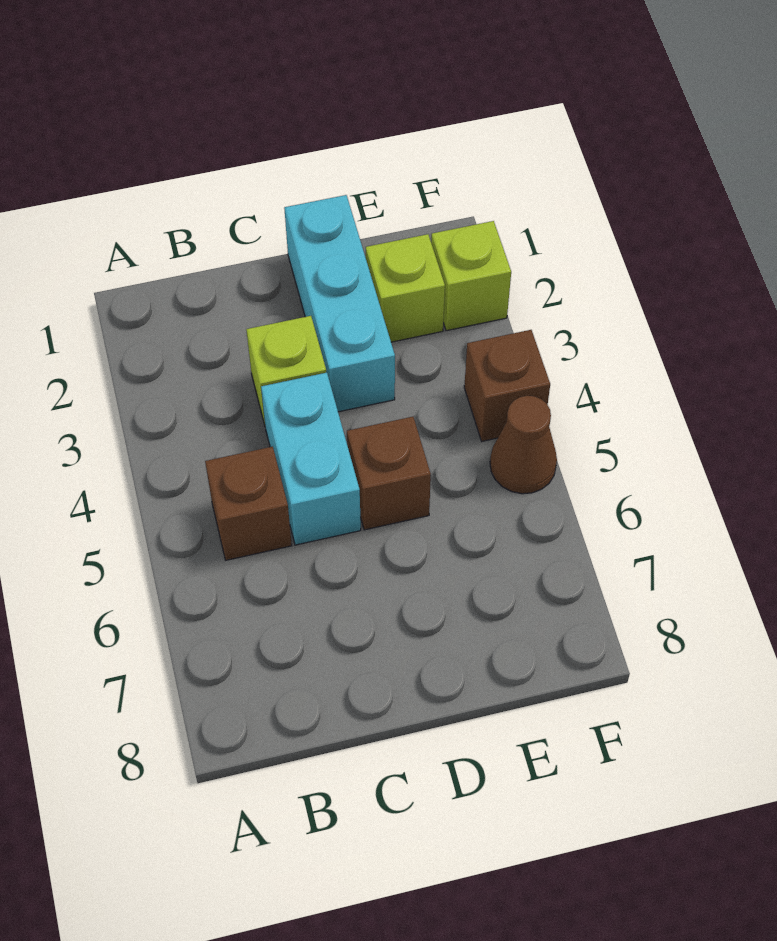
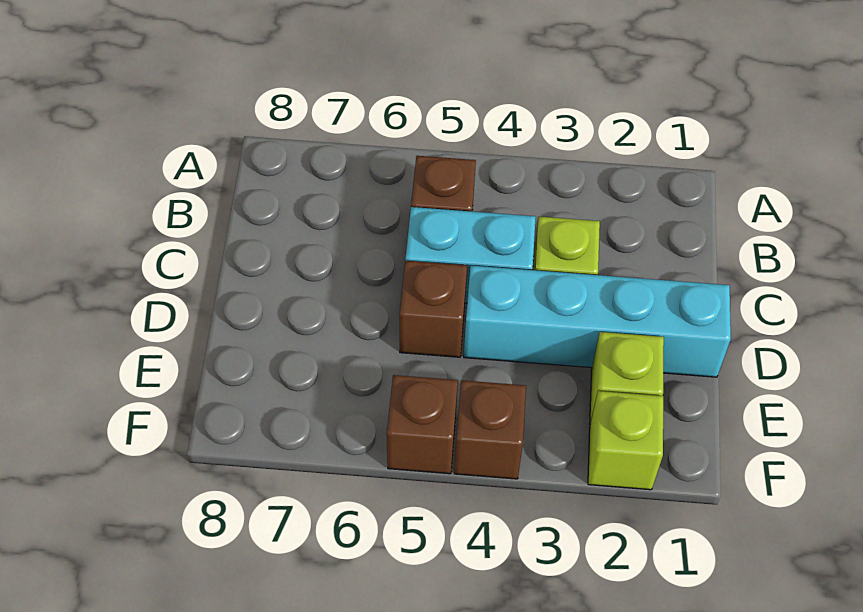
cyan brick D1:D3 level 1 -> cyan brick D1:D4 level 1
brown cone F5 level 1 -> brown brick F5 level 1

